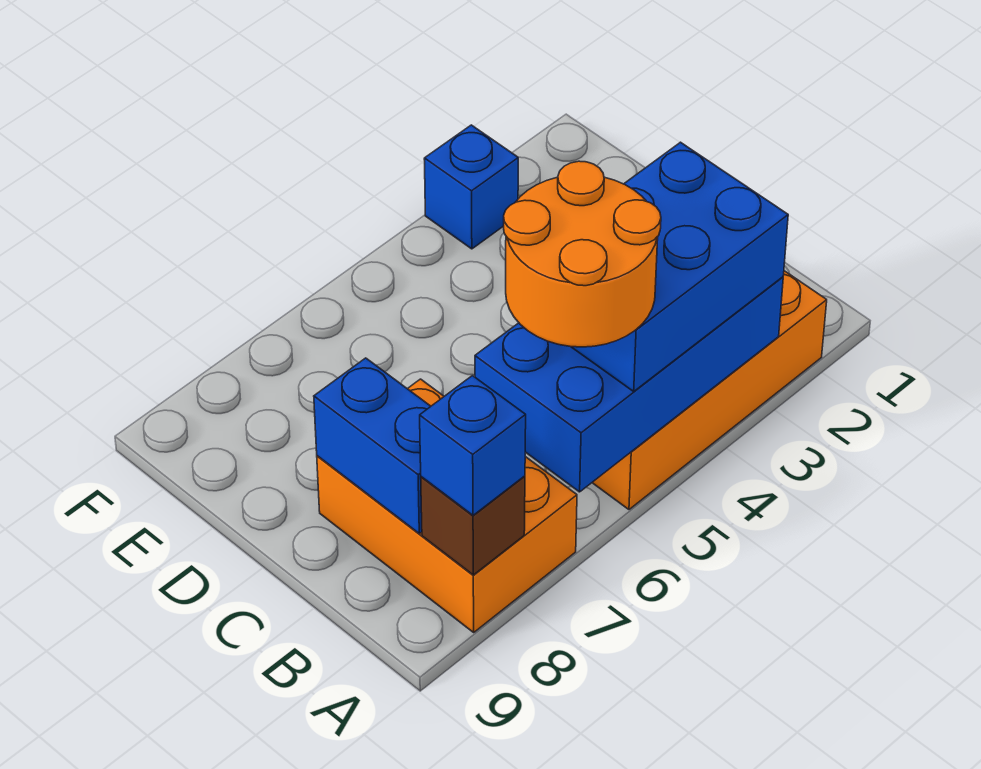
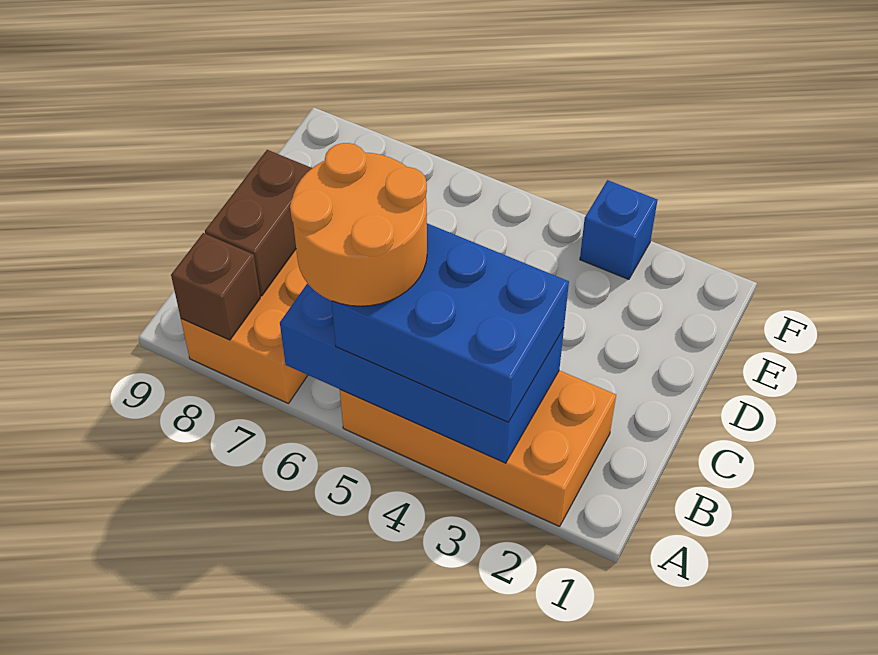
blue brick A8 level 3 -> none
blue brick B8:C8 level 2 -> brown brick B8:C8 level 2

